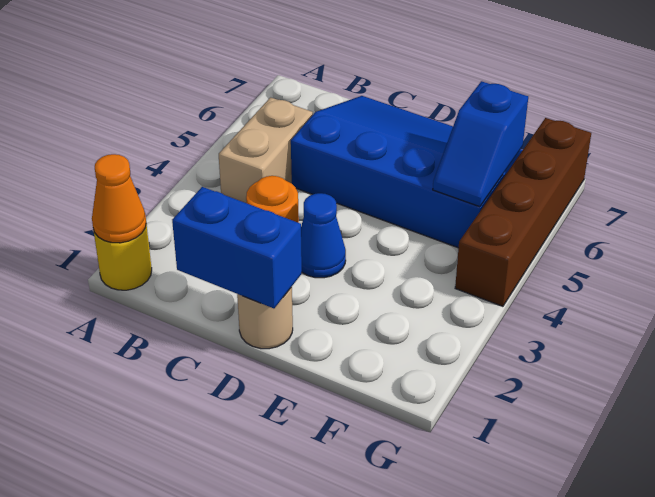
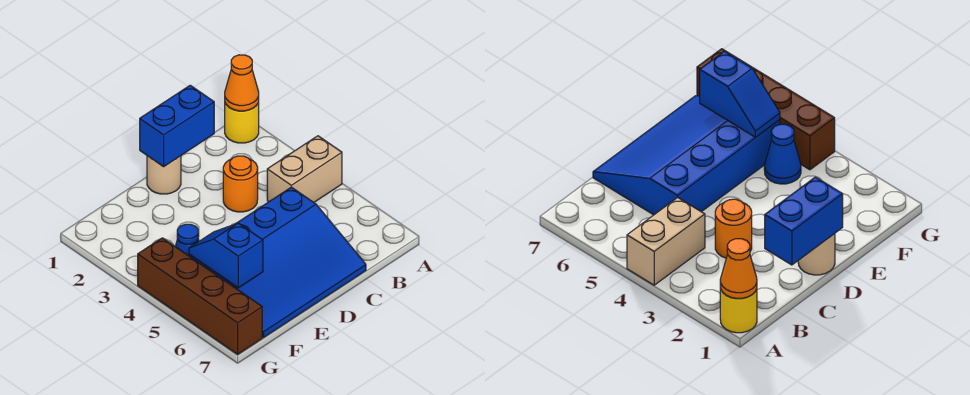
tan brick B4:B5 level 1 -> tan brick A4:B4 level 1
blue cone D3 level 1 -> blue cone F4 level 1

